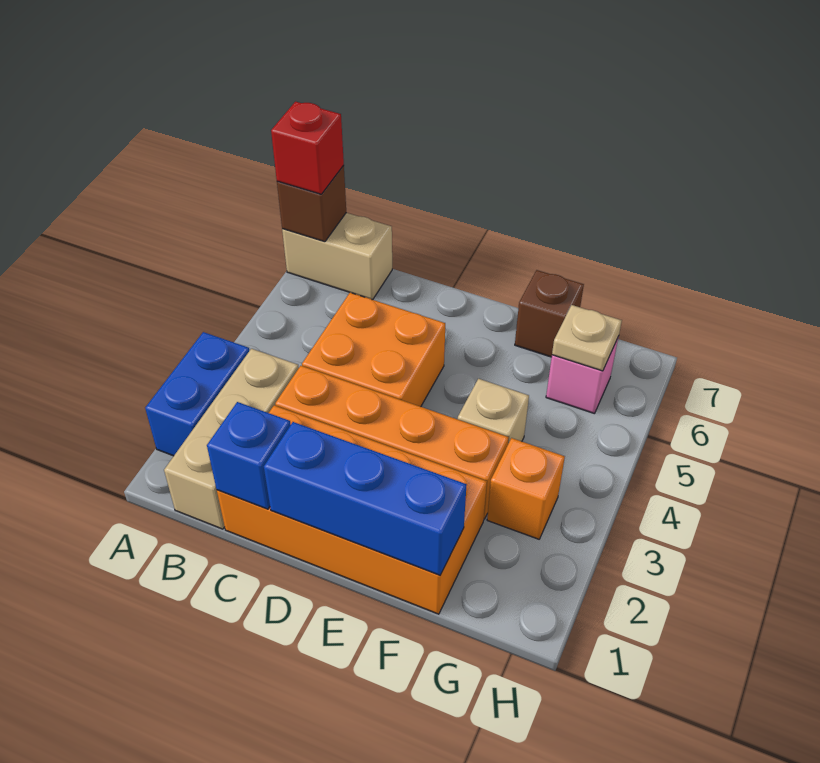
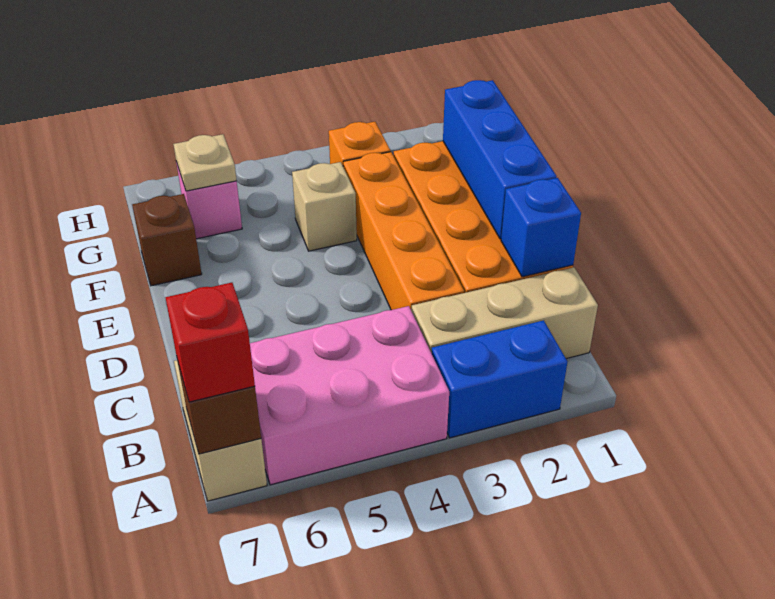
none -> pink brick A4:B6 level 1
orange brick C4:D5 level 1 -> none

